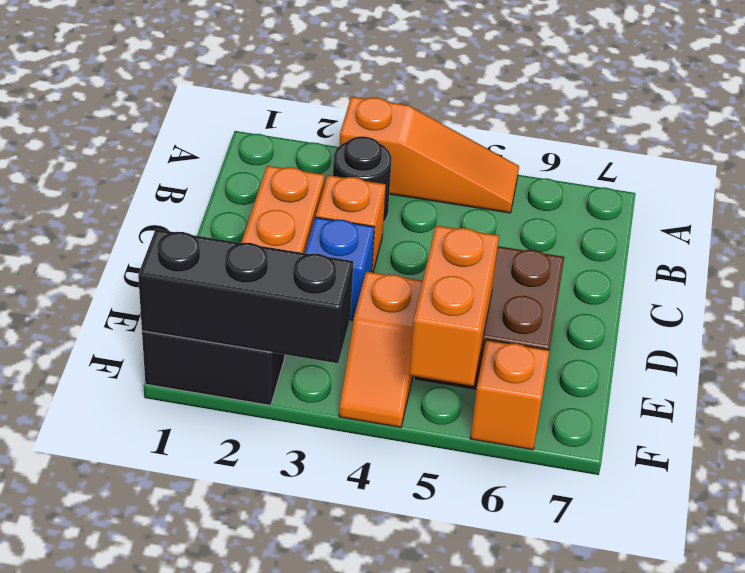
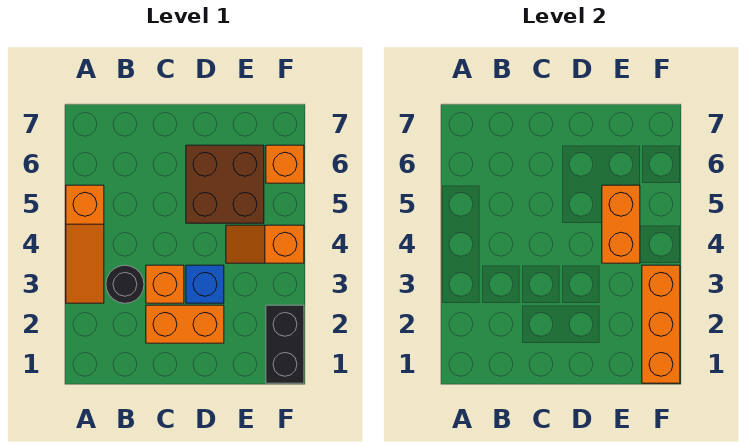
orange slope A3:A5 level 1 top 3 -> orange slope A3:A5 level 1 top 5
orange slope E4:F4 level 1 top E -> orange slope E4:F4 level 1 top F
orange brick E5:F5 level 2 -> orange brick E4:E5 level 2
black brick F1:F3 level 2 -> orange brick F1:F3 level 2

